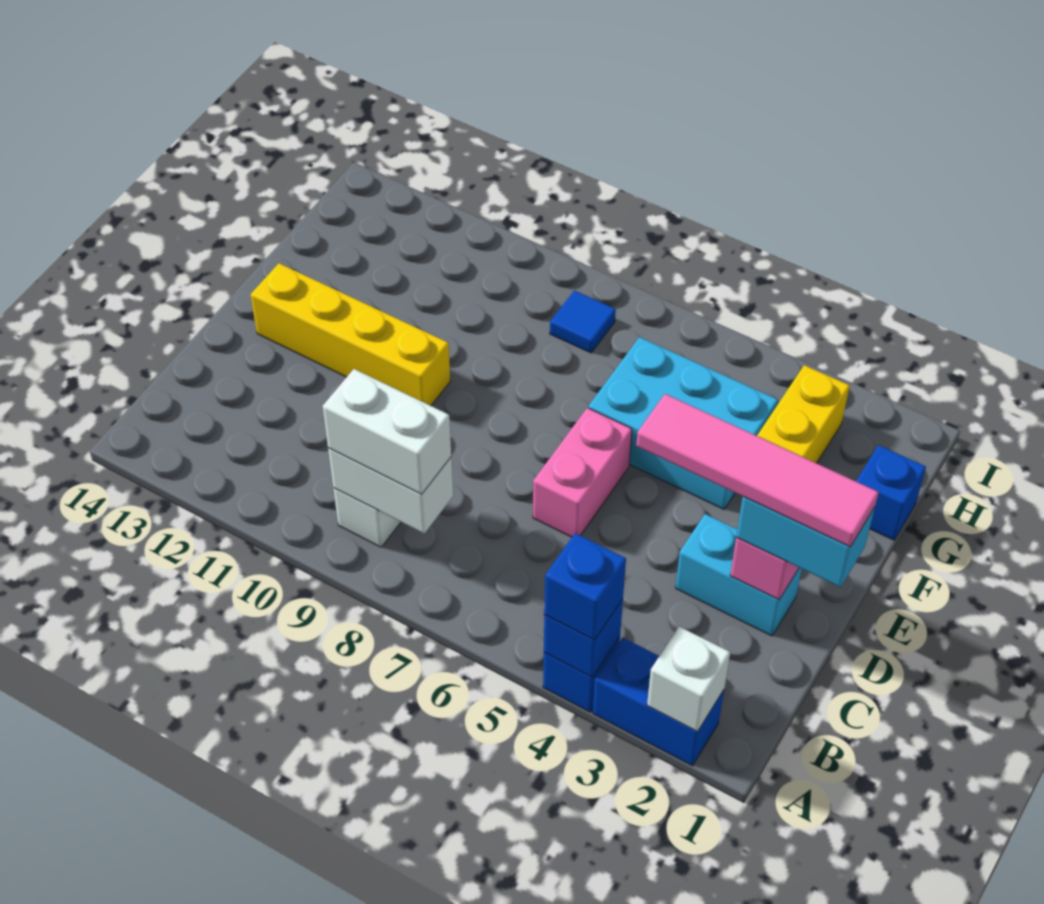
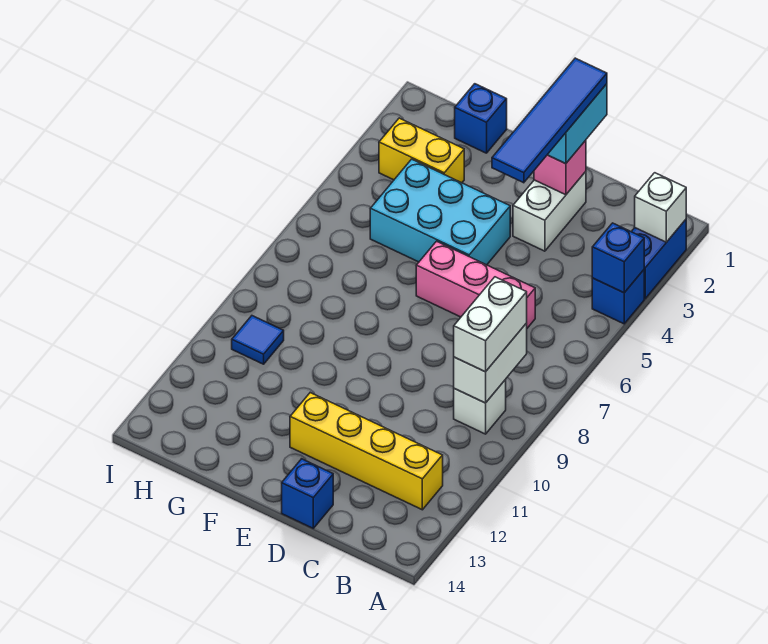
blue brick A4 level 3 -> blue brick D14 level 1
pink tile D1:D4 level 4 -> blue tile D1:D4 level 4
cyan brick D2:D3 level 1 -> white brick D2:D3 level 1
pink brick D6:E6 level 1 -> pink brick C6:E6 level 1
yellow brick E10:E13 level 1 -> yellow brick B12:E12 level 1
cyan brick F4:G6 level 1 -> cyan brick E4:G5 level 1
blue tile H8 level 1 -> blue tile H10 level 1

